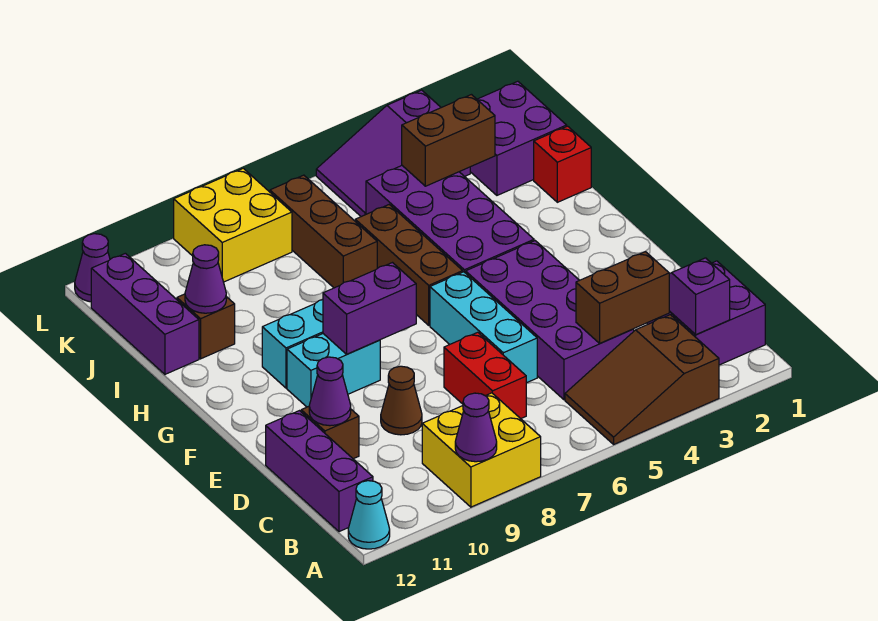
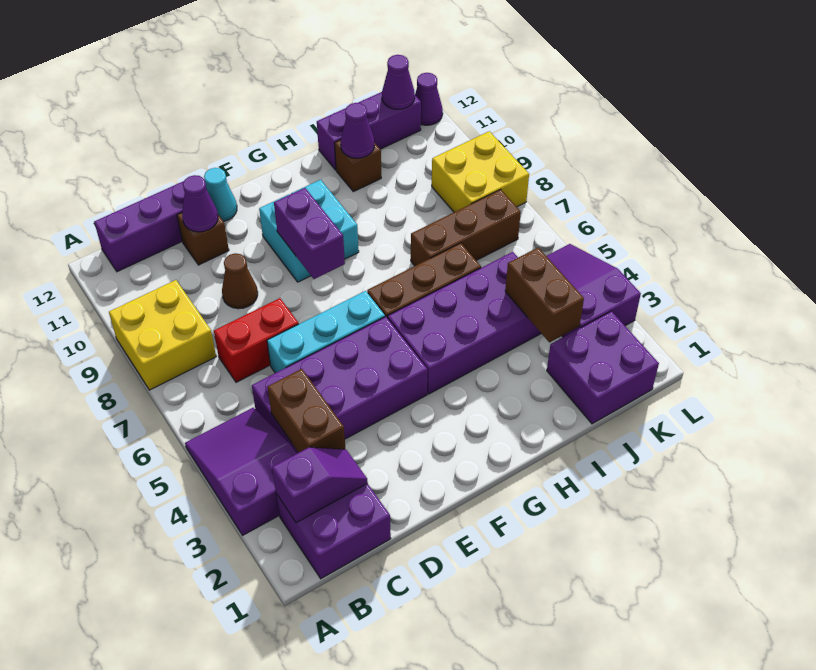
brown slope A3:B5 level 1 top 3 -> purple slope A3:B5 level 1 top 3
purple cone A9 level 2 -> purple cone K12 level 2
cyan cone A12 level 1 -> cyan cone E12 level 1
red brick I1 level 1 -> none

